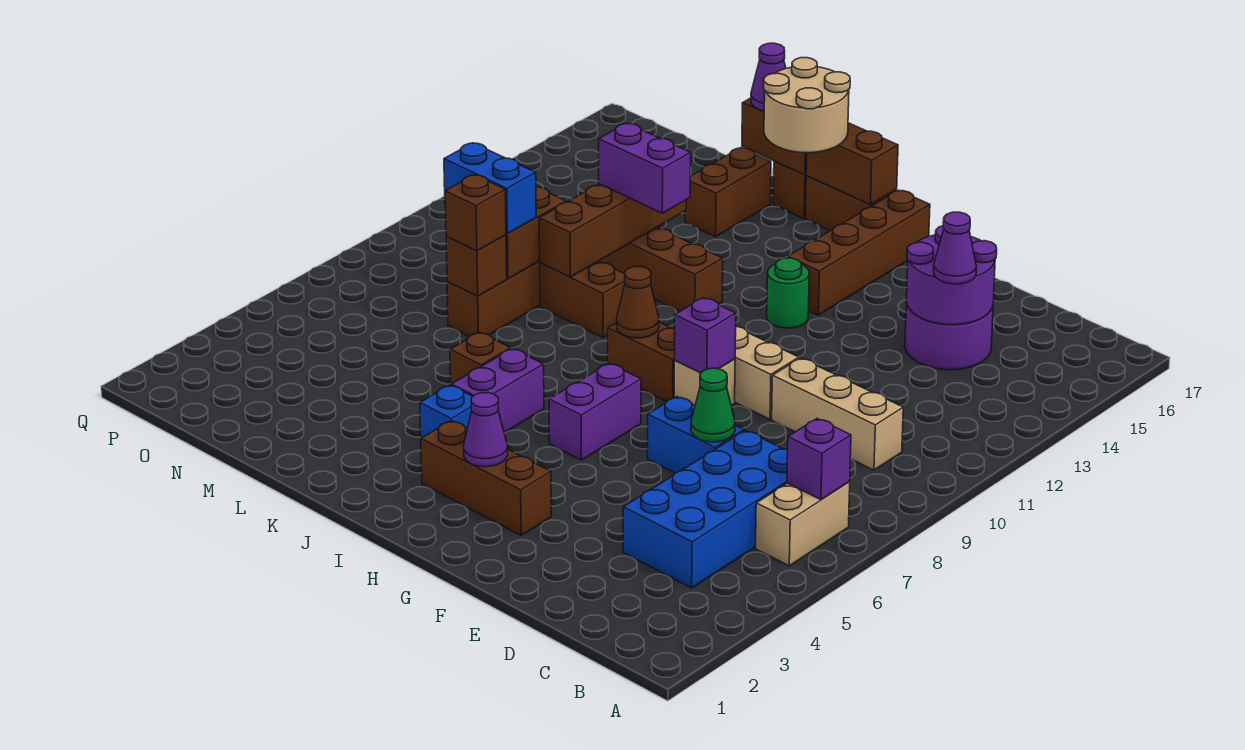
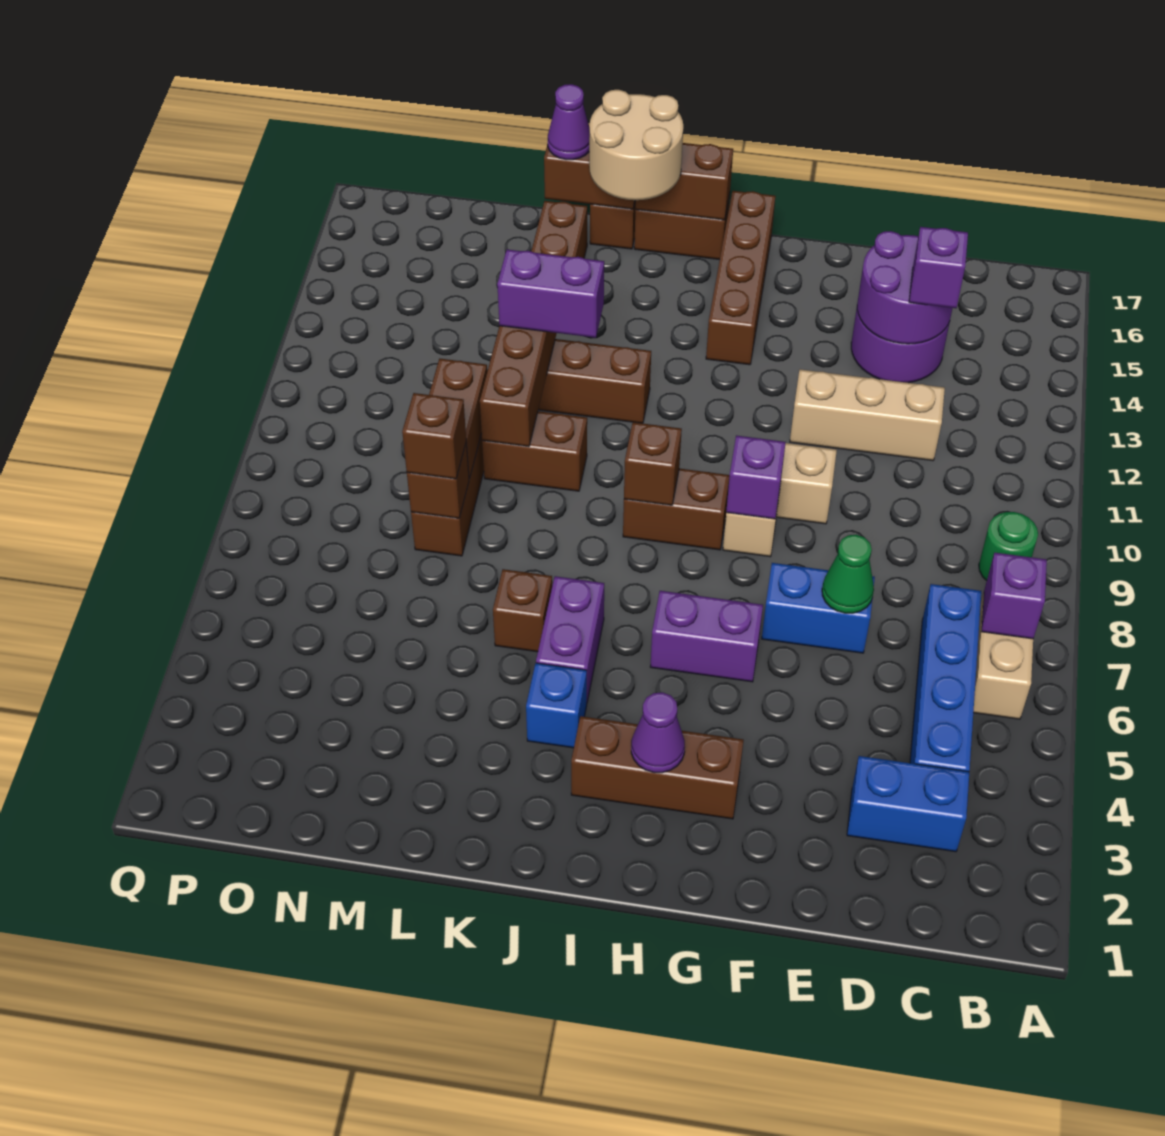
blue brick C4:D7 level 1 -> blue brick C4:C7 level 1
tan brick C10:E10 level 1 -> tan brick D12:F12 level 1
purple cone D14 level 3 -> purple brick D14 level 3
purple brick H6:H7 level 1 -> purple brick G6:H6 level 1
green round brick H13 level 1 -> green round brick B9 level 1
brown cone I9 level 2 -> brown brick I9 level 2
blue brick M9:N9 level 3 -> blue brick C3:D3 level 1

